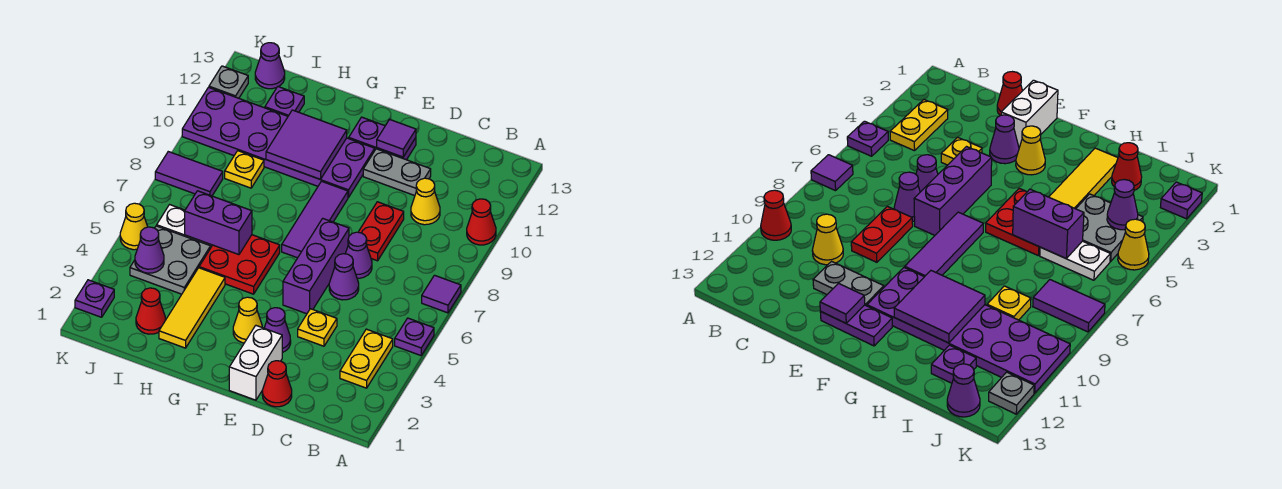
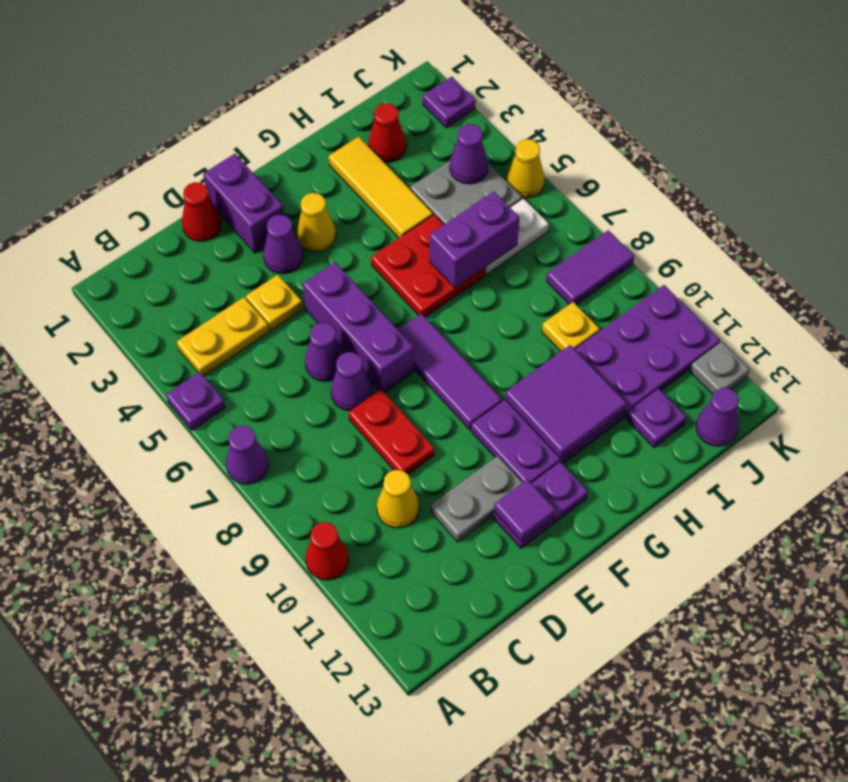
purple tile A7 level 1 -> purple cone A7 level 1
yellow plate B3:B4 level 1 -> yellow plate B4:C4 level 1
white brick E1:E2 level 1 -> purple brick E1:E2 level 1

